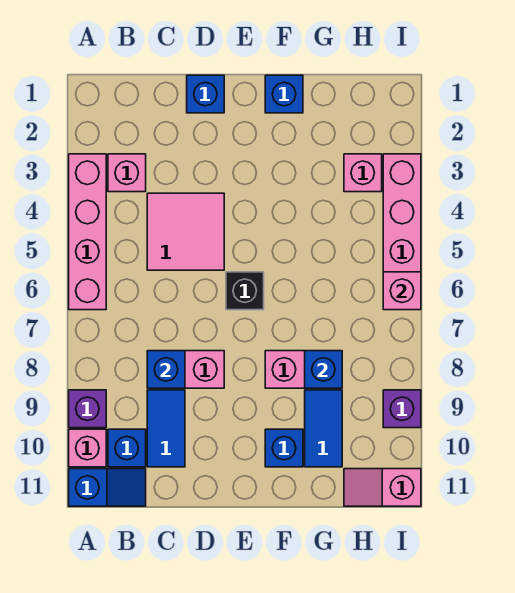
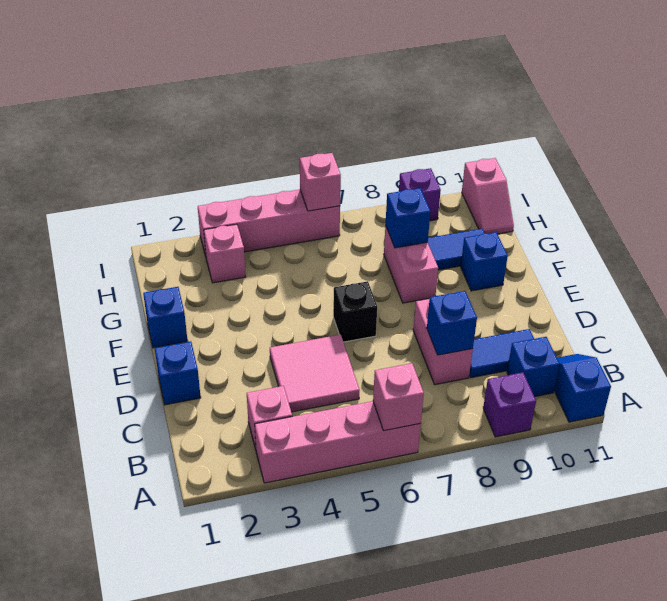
pink brick A10 level 1 -> pink brick A6 level 2

